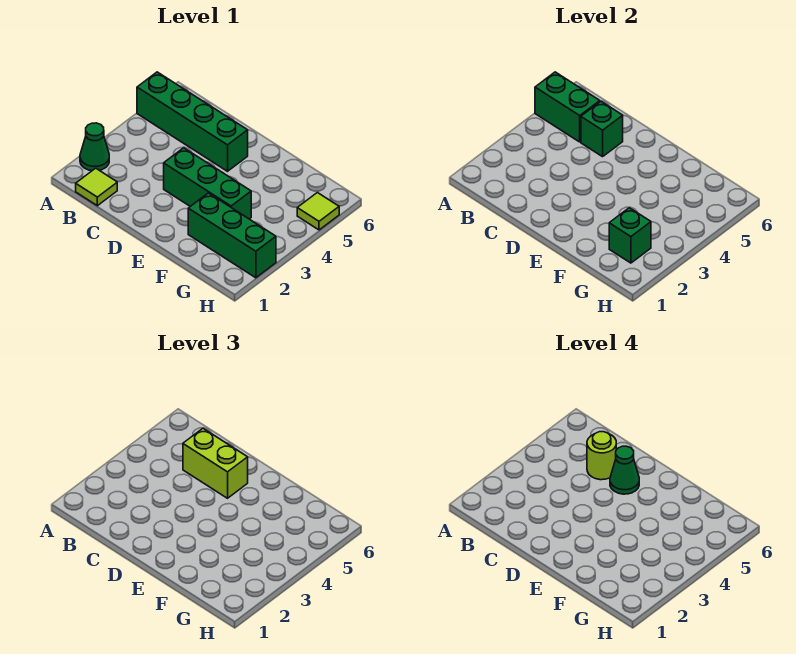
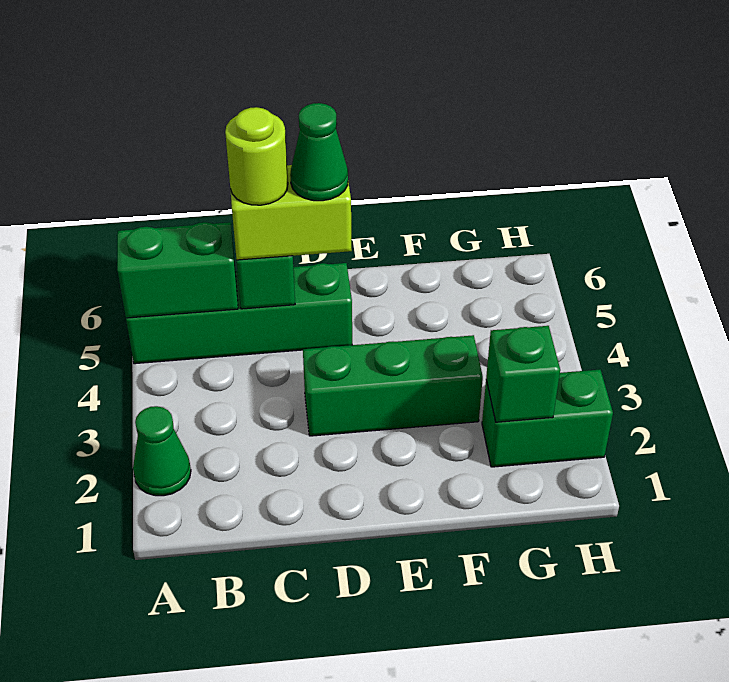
lime tile B1 level 1 -> none
green brick F2:H2 level 1 -> green brick G2:H2 level 1
lime tile H5 level 1 -> none

